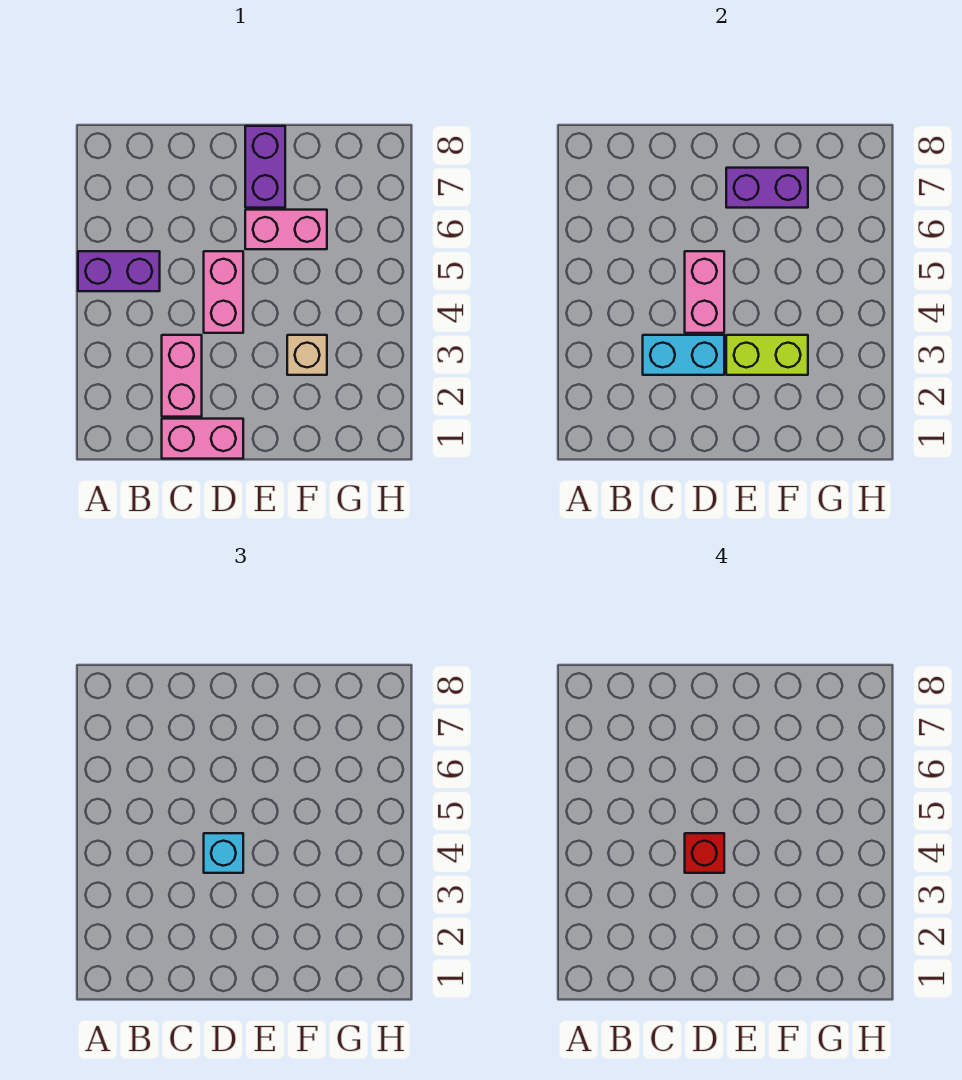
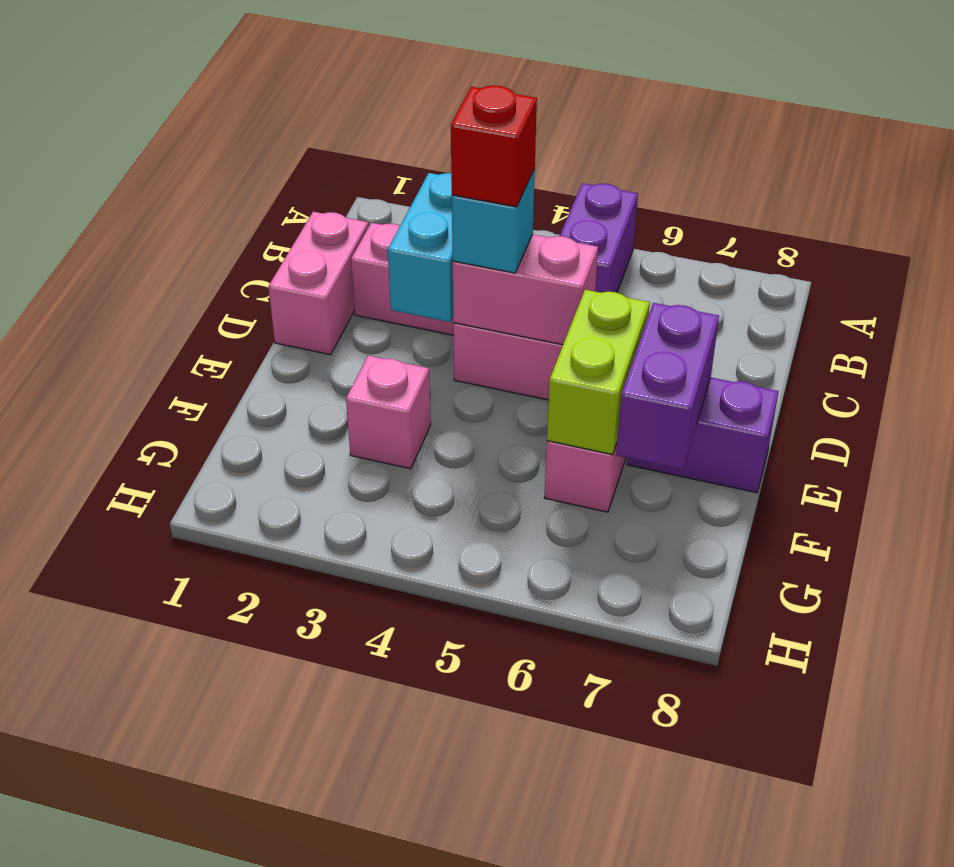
lime brick E3:F3 level 2 -> lime brick E6:F6 level 2
tan brick F3 level 1 -> pink brick F3 level 1

